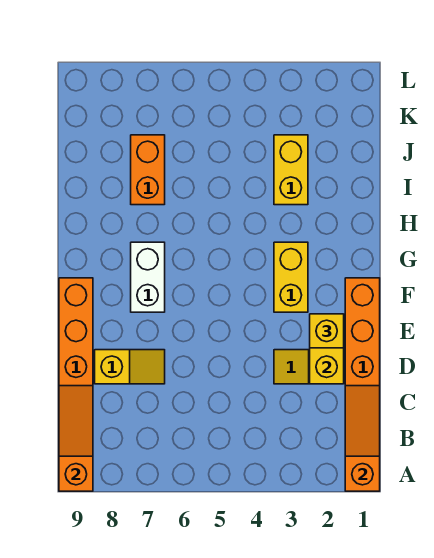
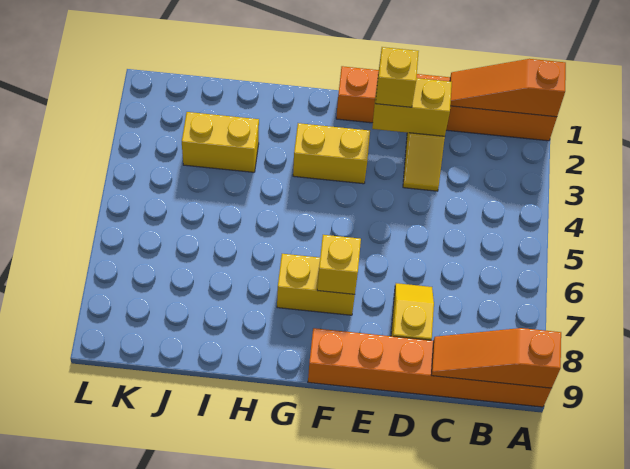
white brick F7:G7 level 1 -> yellow brick F7:G7 level 1
none -> yellow brick F7 level 2
orange brick I7:J7 level 1 -> none

